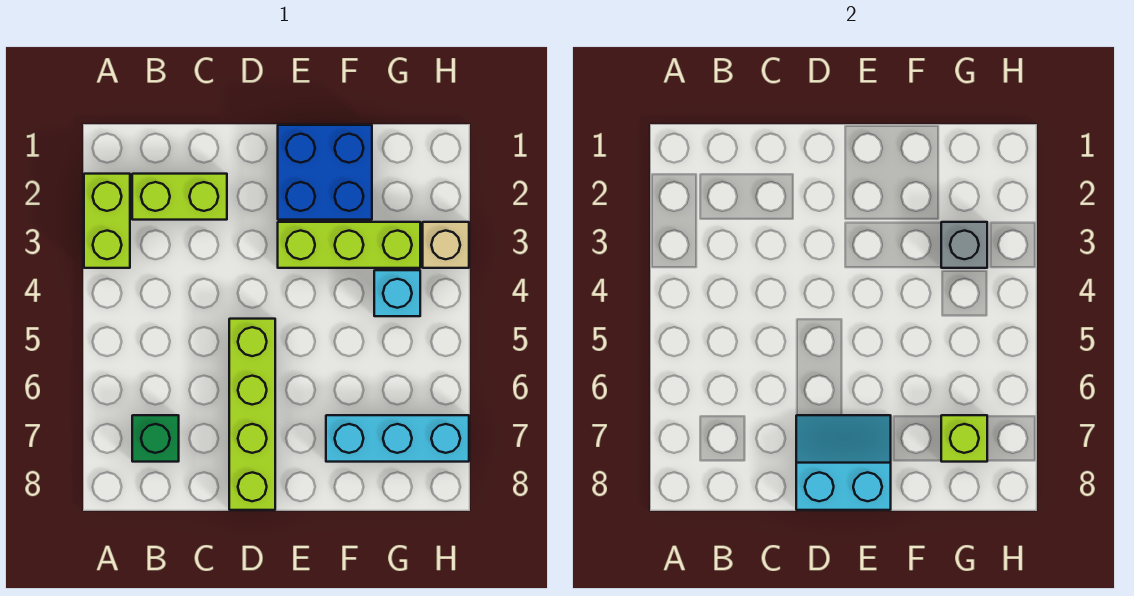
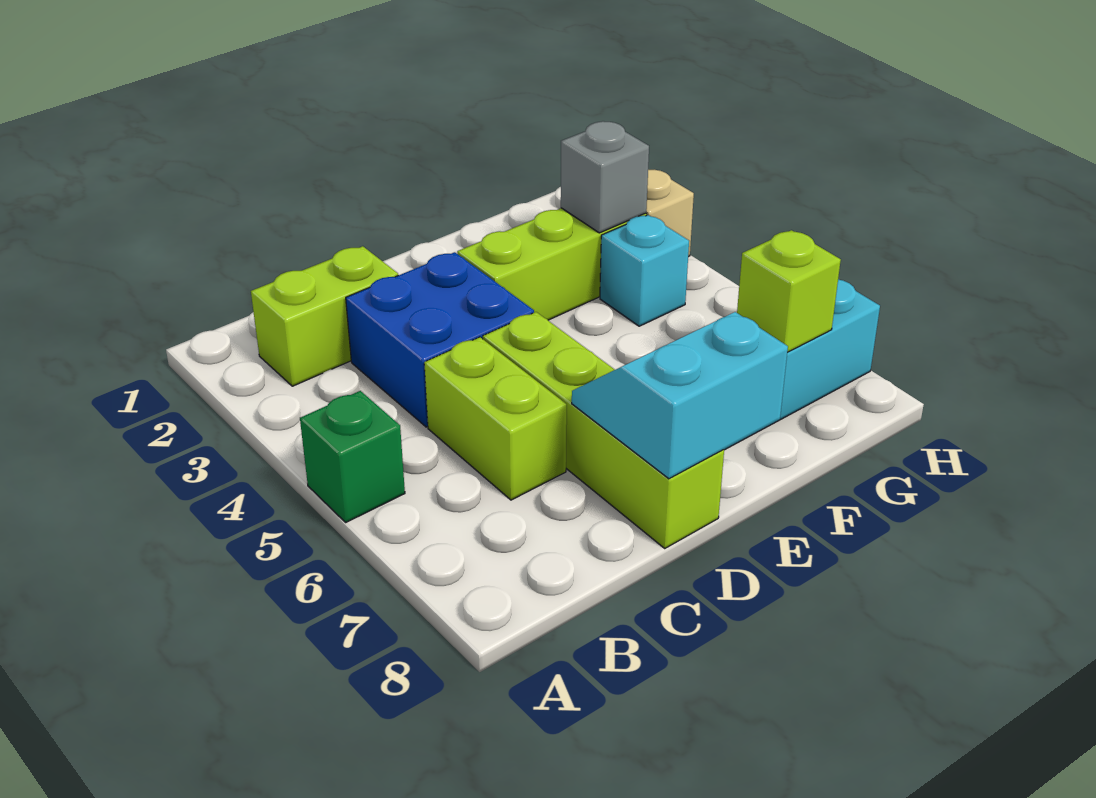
lime brick A2:A3 level 1 -> lime brick C5:C6 level 1
green brick B7 level 1 -> green brick A5 level 1
blue brick E1:F2 level 1 -> blue brick C3:D4 level 1

